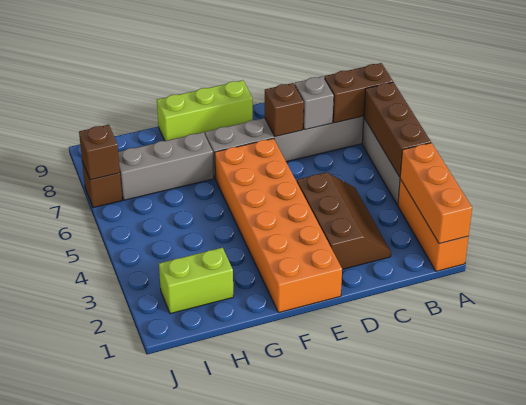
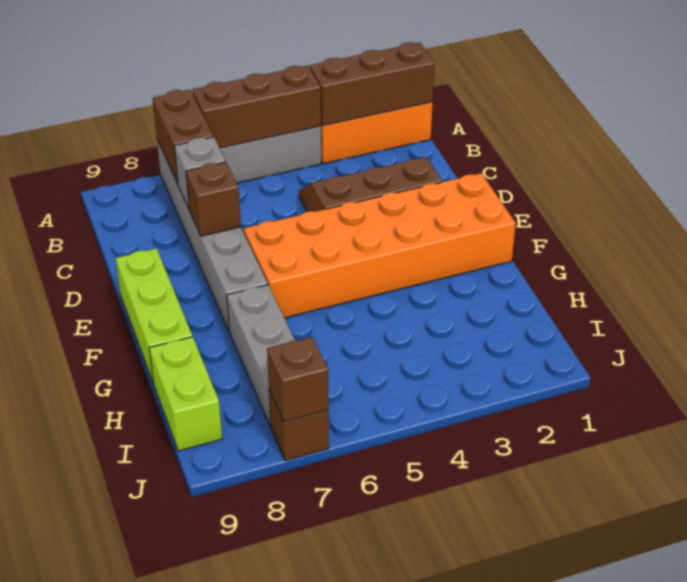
orange brick A1:A3 level 2 -> brown brick A1:A3 level 2
lime brick H2:I2 level 1 -> lime brick H9:I9 level 1

